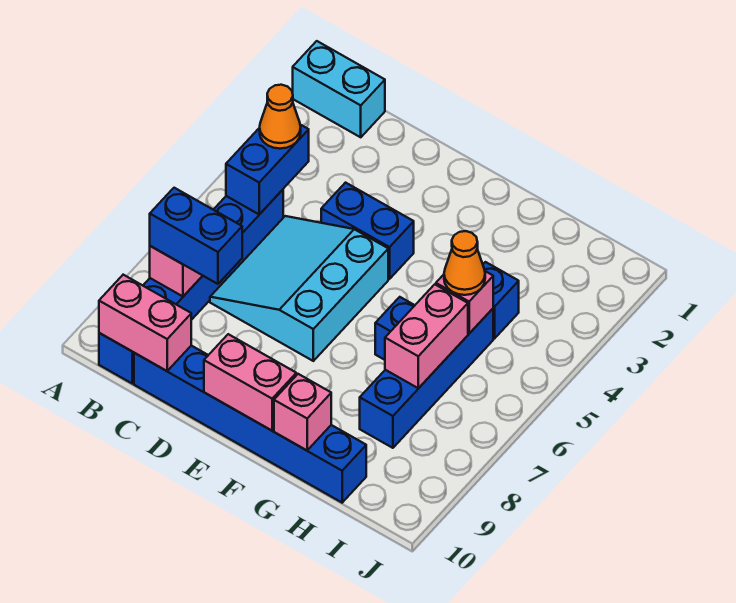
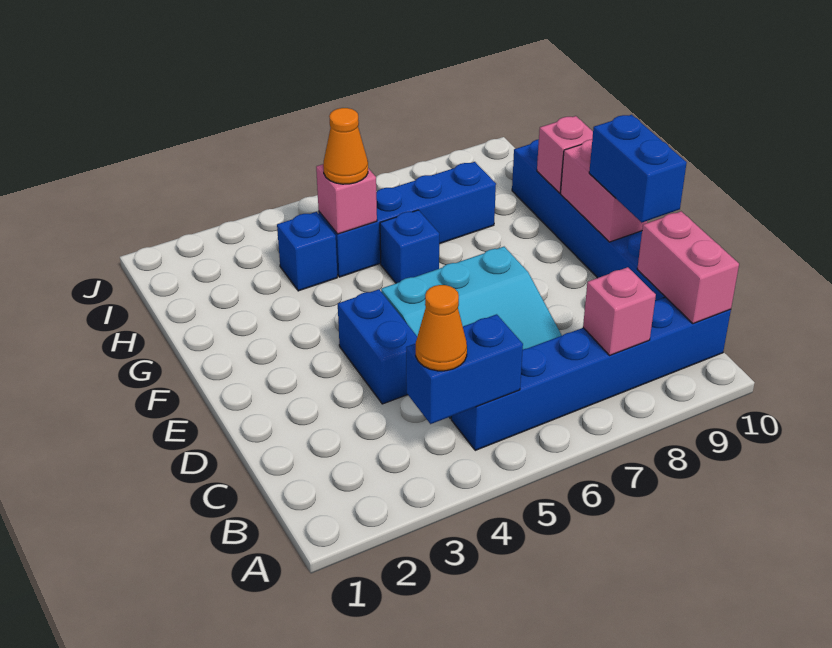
cyan brick A1:B1 level 1 -> none
blue brick B8:C8 level 3 -> blue brick D10:E10 level 3
pink brick H6:H7 level 2 -> none

